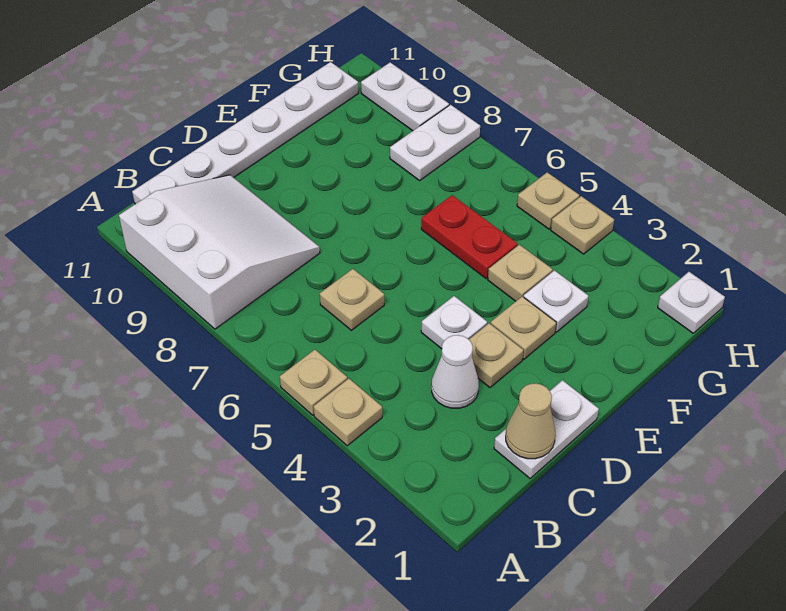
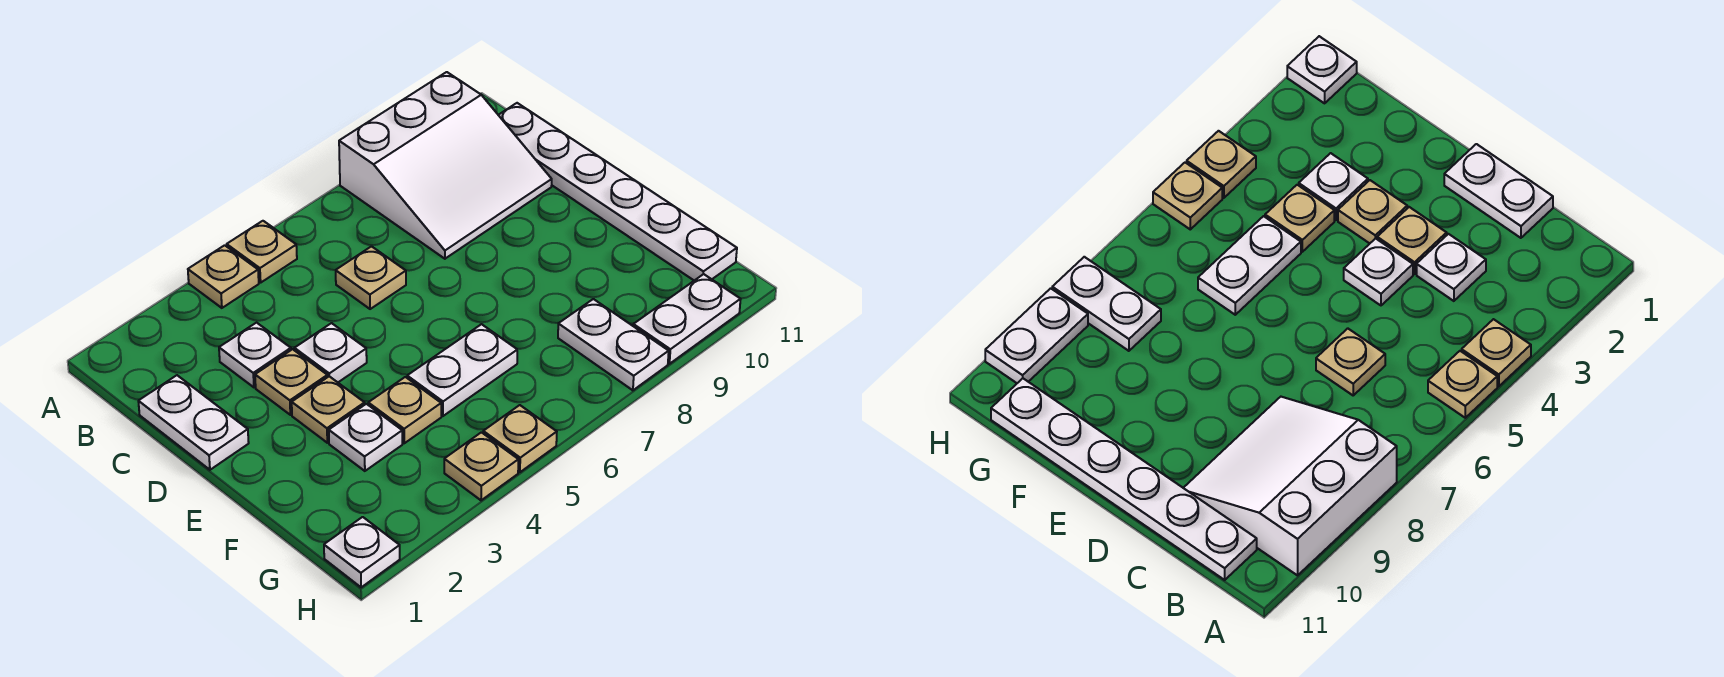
tan cone C1 level 2 -> none
white cone C3 level 1 -> white plate C3 level 1
red plate F5:F6 level 1 -> white plate F5:F6 level 1

